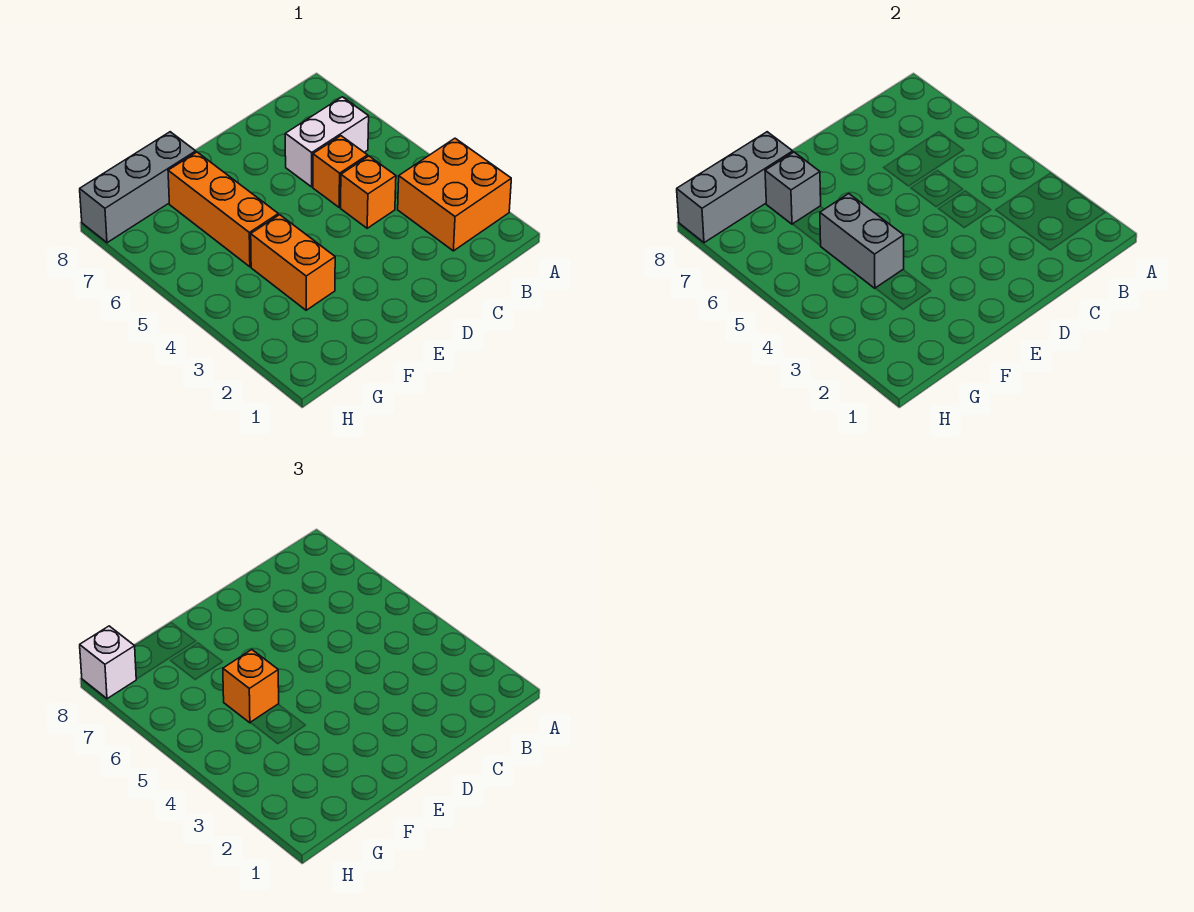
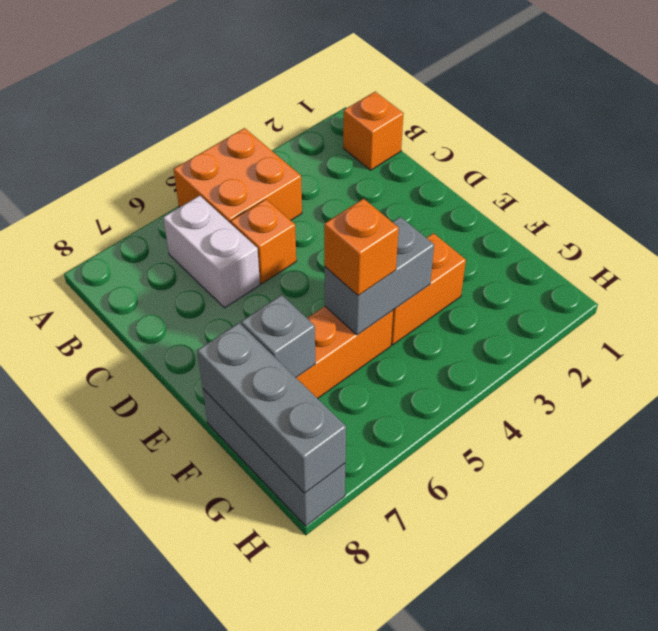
orange brick A2:B3 level 1 -> orange brick A4:B5 level 1
orange brick C4 level 1 -> orange brick B1 level 1
white brick H8 level 3 -> none

